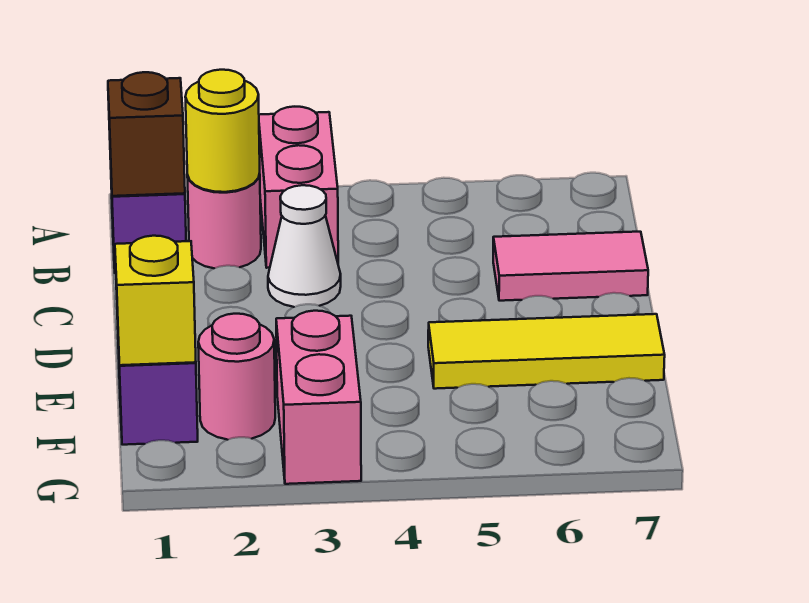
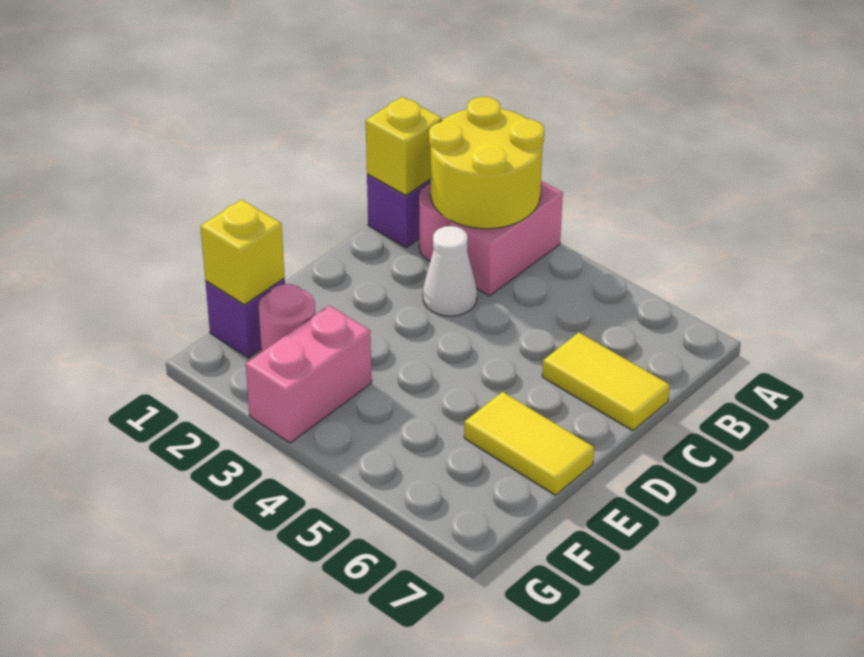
brown brick B1 level 2 -> yellow brick B1 level 2
yellow round brick B2 level 2 -> yellow round brick A2:B3 level 2
pink tile C6:C7 level 1 -> yellow tile C6:C7 level 1
yellow tile E5:E7 level 1 -> yellow tile E6:E7 level 1

